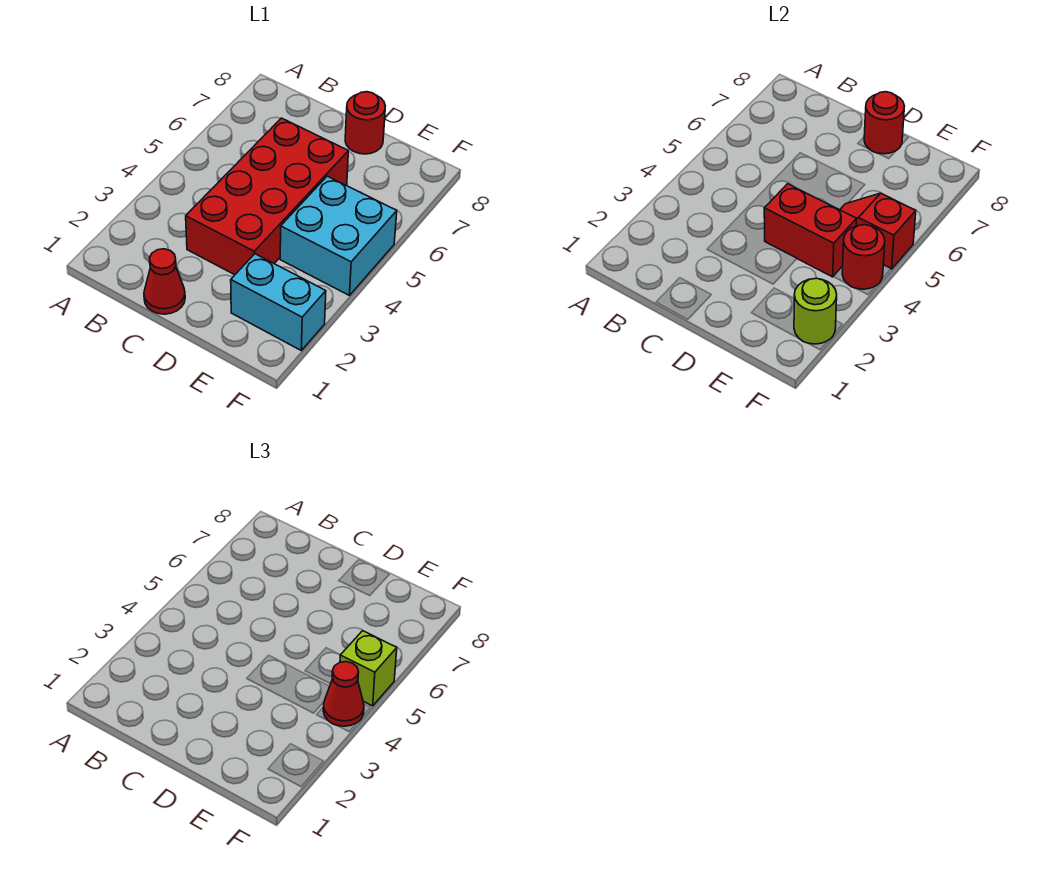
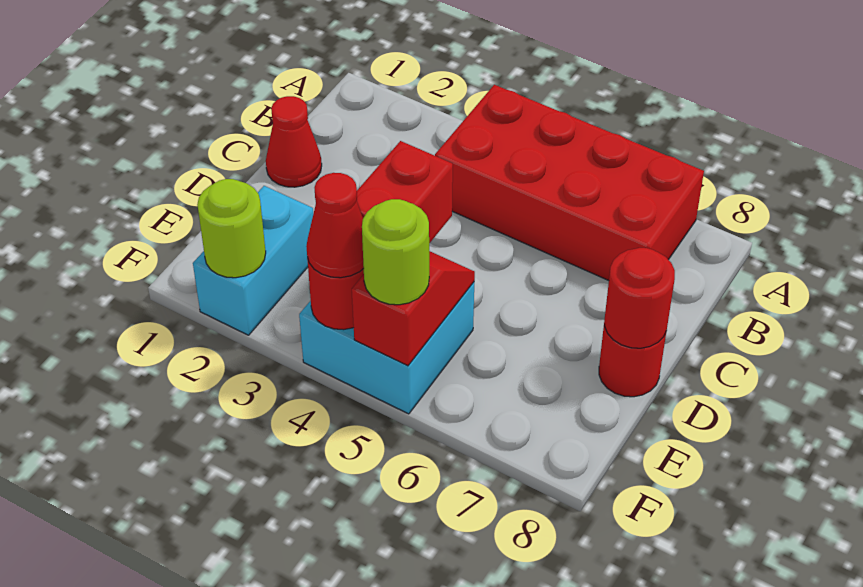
red brick C3:D6 level 1 -> red brick A4:B7 level 1
lime brick F5 level 3 -> lime round brick F5 level 3

